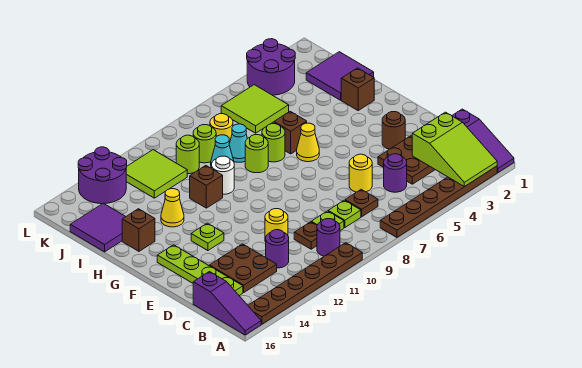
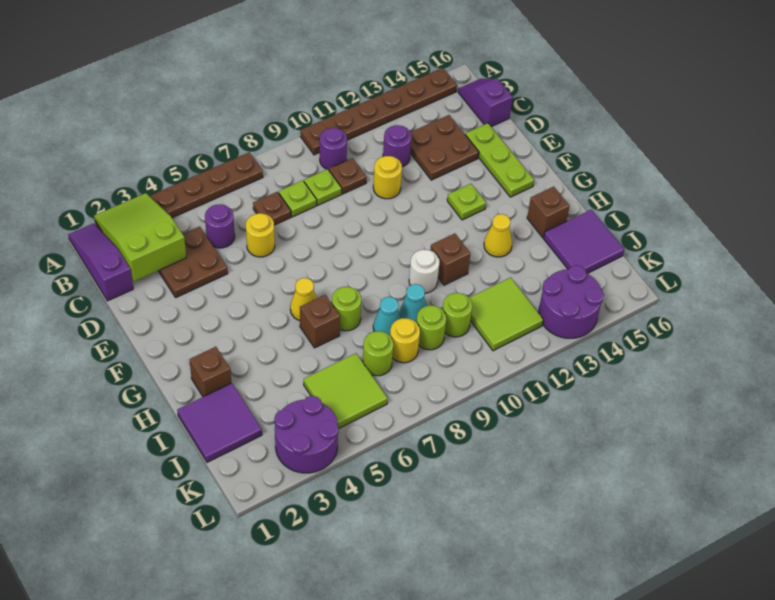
purple slope A16:C16 level 1 top C -> purple slope B16:C16 level 1 top C
lime plate C15:F15 level 1 -> lime plate D15:F15 level 1
brown round brick E3 level 1 -> none
lime round brick H8 level 1 -> lime round brick J7 level 1

